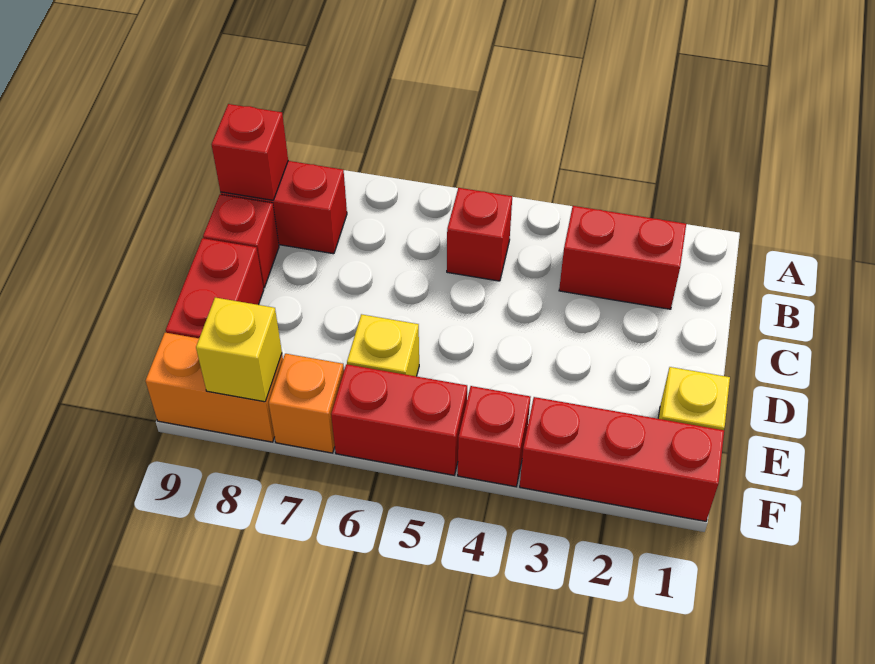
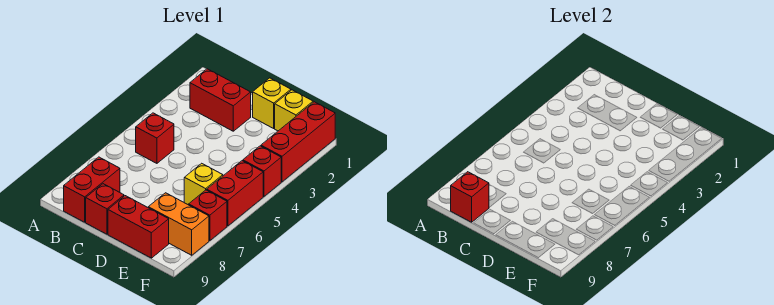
red brick B2:B3 level 1 -> red brick B2:C2 level 1
orange brick F7 level 1 -> red brick F7 level 1
orange brick F8:F9 level 1 -> orange brick E8:F8 level 1
yellow brick F8 level 2 -> yellow brick D1 level 1

